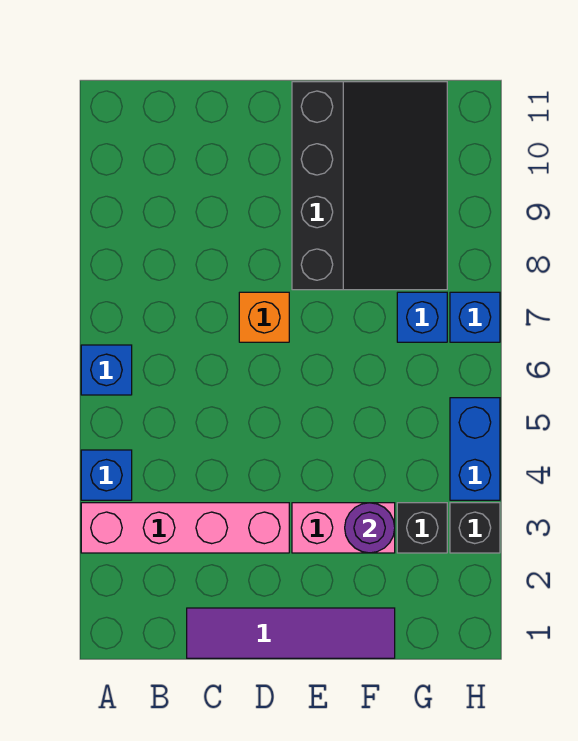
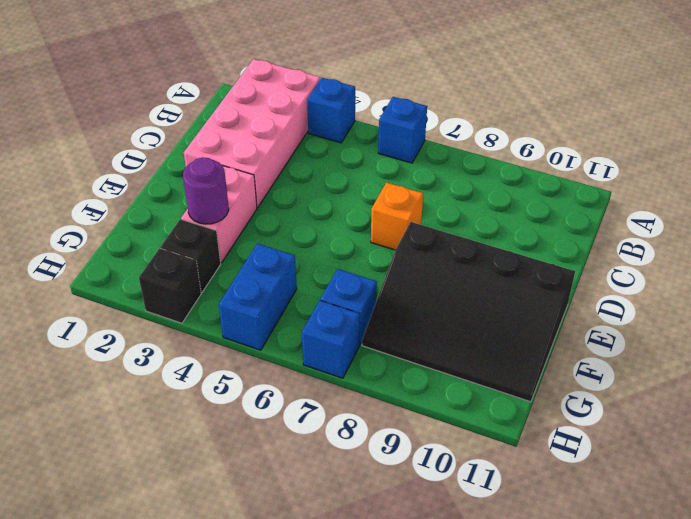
pink brick A3:D3 level 1 -> pink brick A2:D3 level 1
purple tile C1:F1 level 1 -> none
blue brick H4:H5 level 1 -> blue brick G5:H5 level 1

